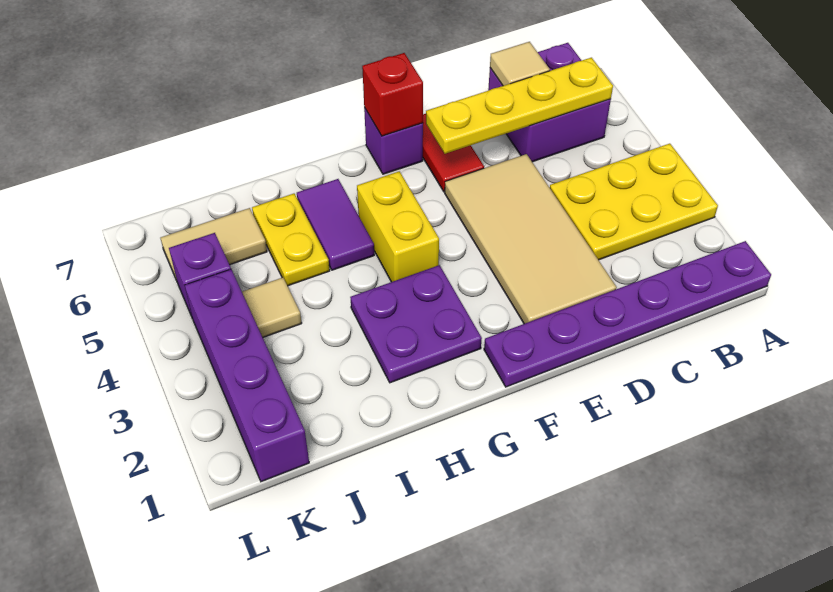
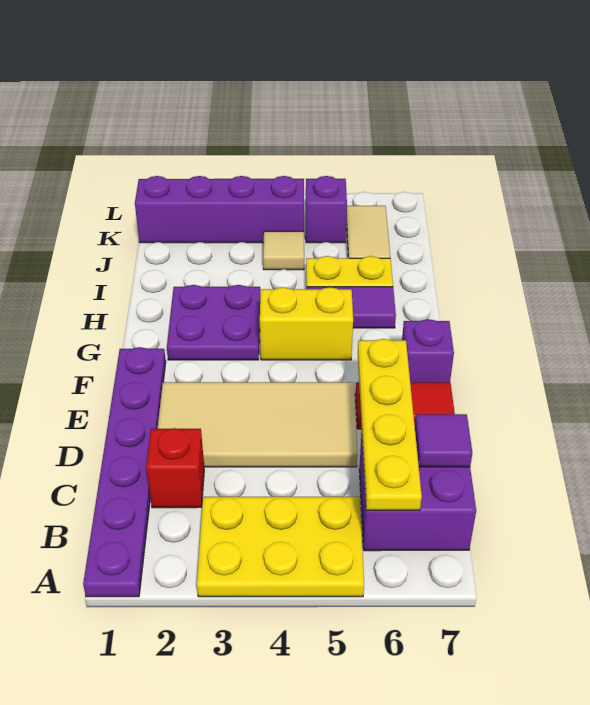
yellow plate A3:C4 level 1 -> yellow plate A3:B5 level 1
tan tile C7 level 2 -> purple tile C7 level 2
red brick F7 level 2 -> red brick C2 level 1

